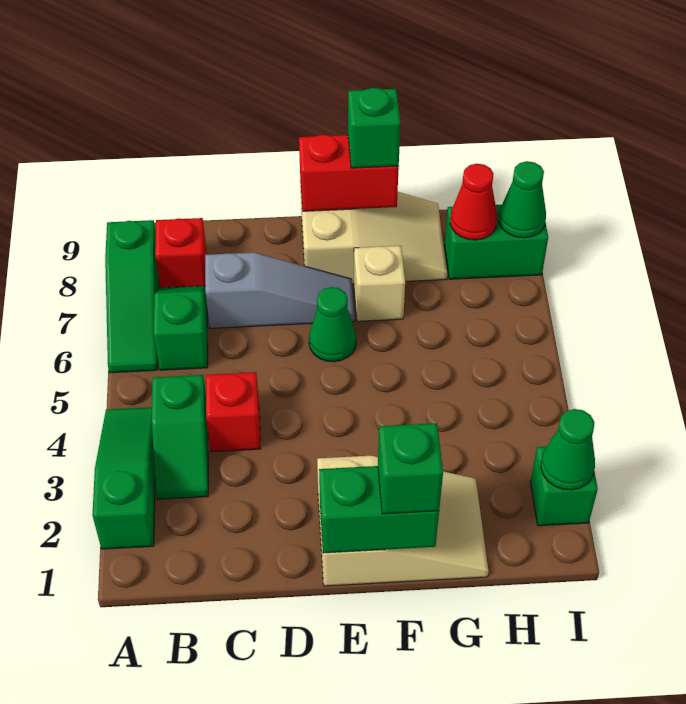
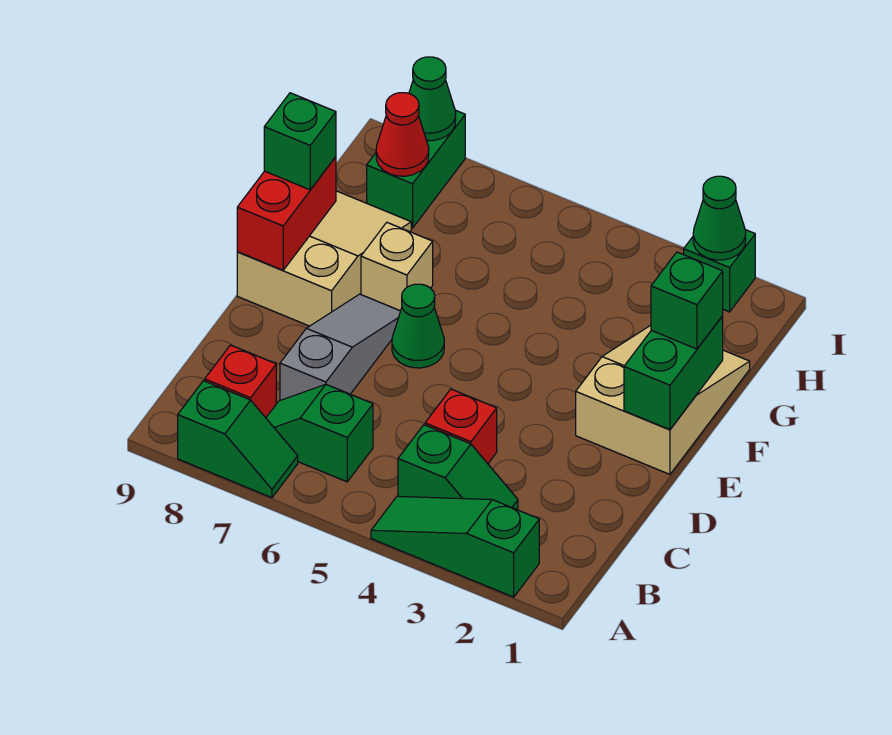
green slope A6:A8 level 1 top 8 -> green slope A7:A8 level 1 top 8

